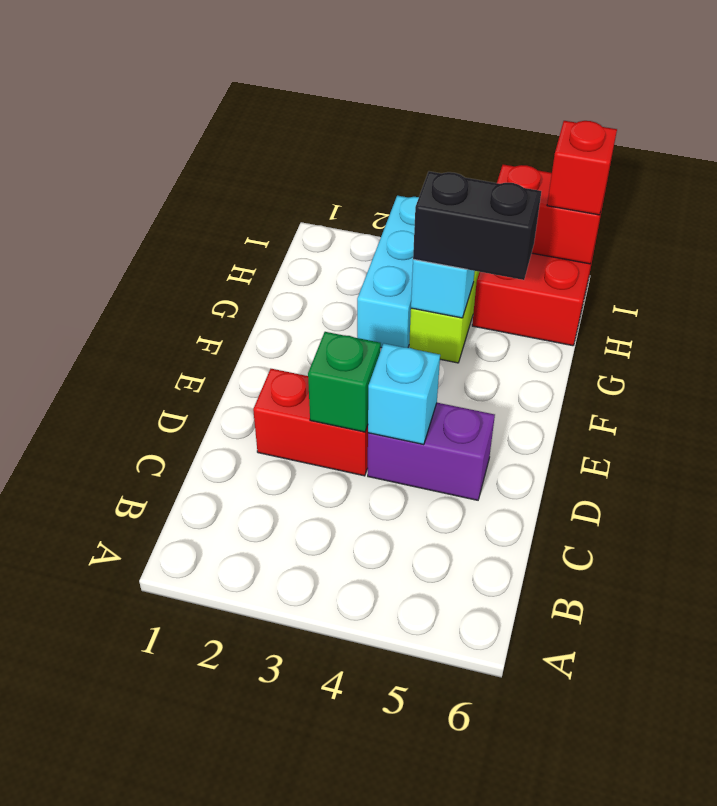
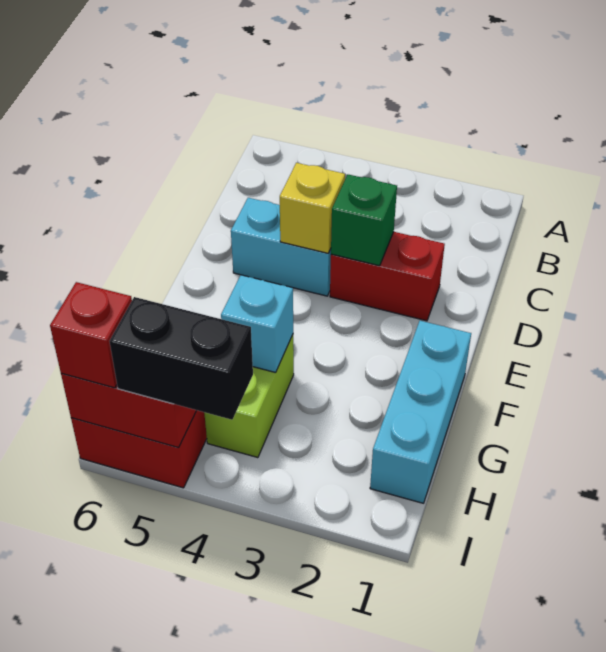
purple brick D4:D5 level 1 -> cyan brick D4:D5 level 1
cyan brick D4 level 2 -> yellow brick D4 level 2
cyan brick G3:I3 level 1 -> cyan brick F1:H1 level 1
black brick G4:G5 level 3 -> black brick I4:I5 level 3

